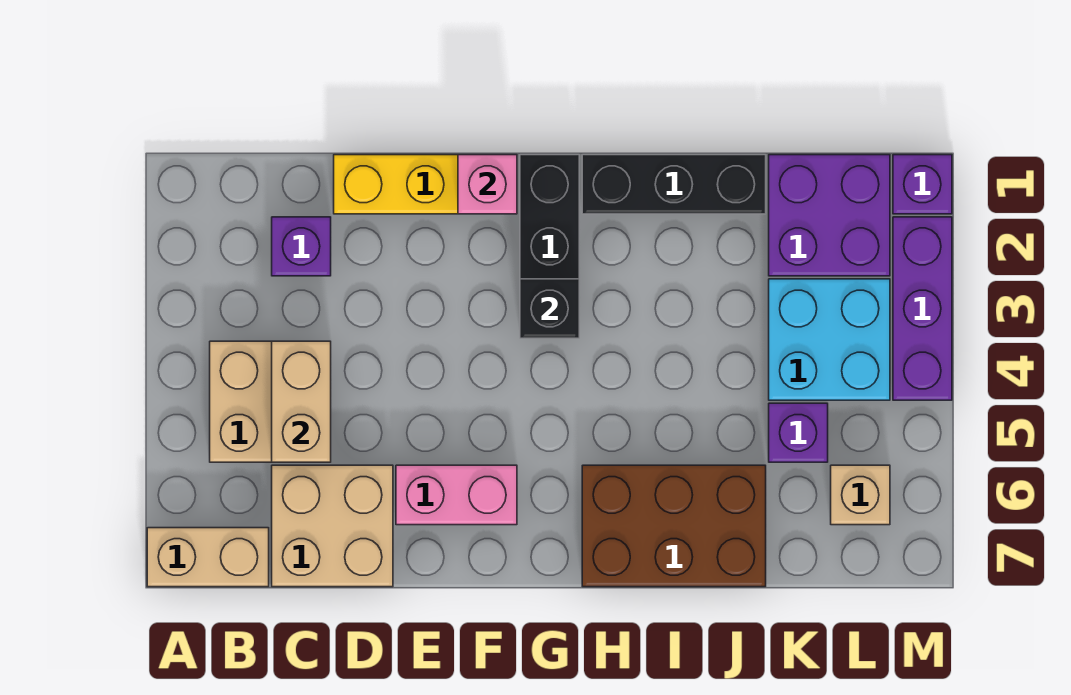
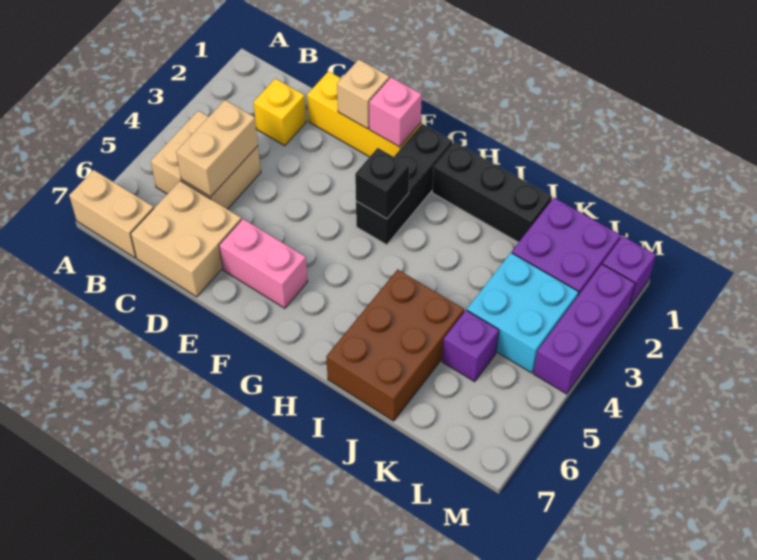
purple brick C2 level 1 -> yellow brick C2 level 1
brown brick H6:J7 level 1 -> brown brick I5:J7 level 1
tan brick L6 level 1 -> tan brick E1 level 2

